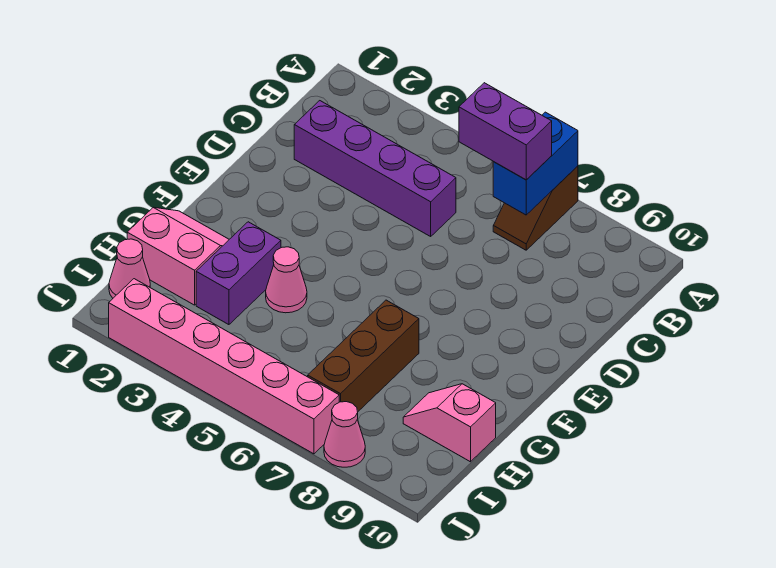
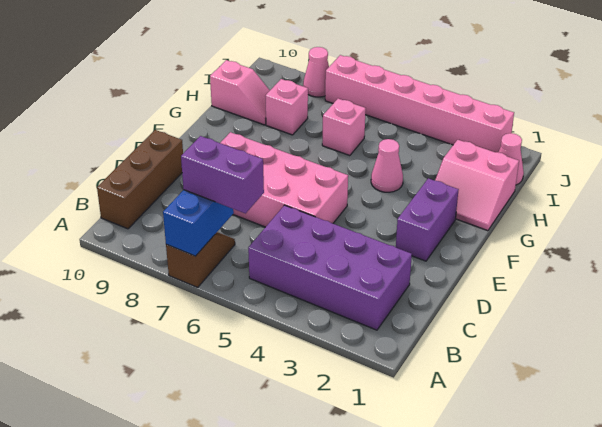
purple brick C2:C5 level 1 -> purple brick B2:C5 level 1
none -> pink brick D5:E8 level 1
purple brick G3:H3 level 1 -> purple brick E2:F2 level 1
brown brick G7:I7 level 1 -> brown brick B10:D10 level 1
none -> pink brick H6 level 1
none -> pink brick H8 level 1

